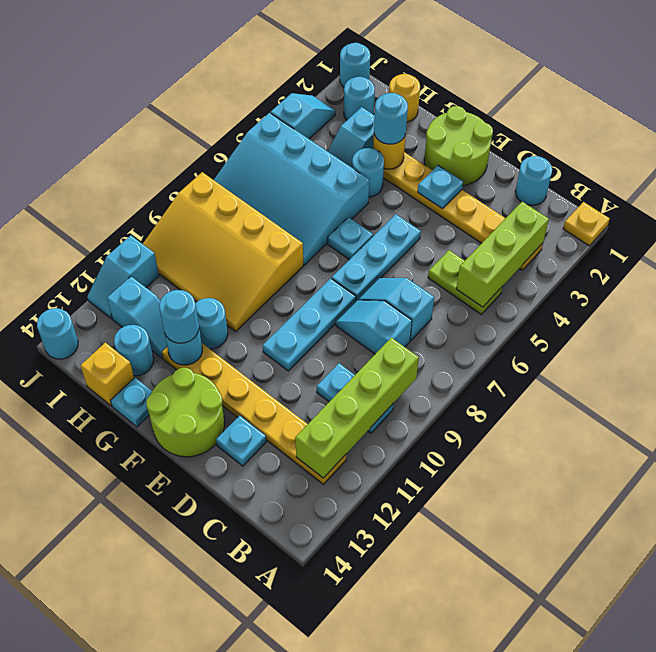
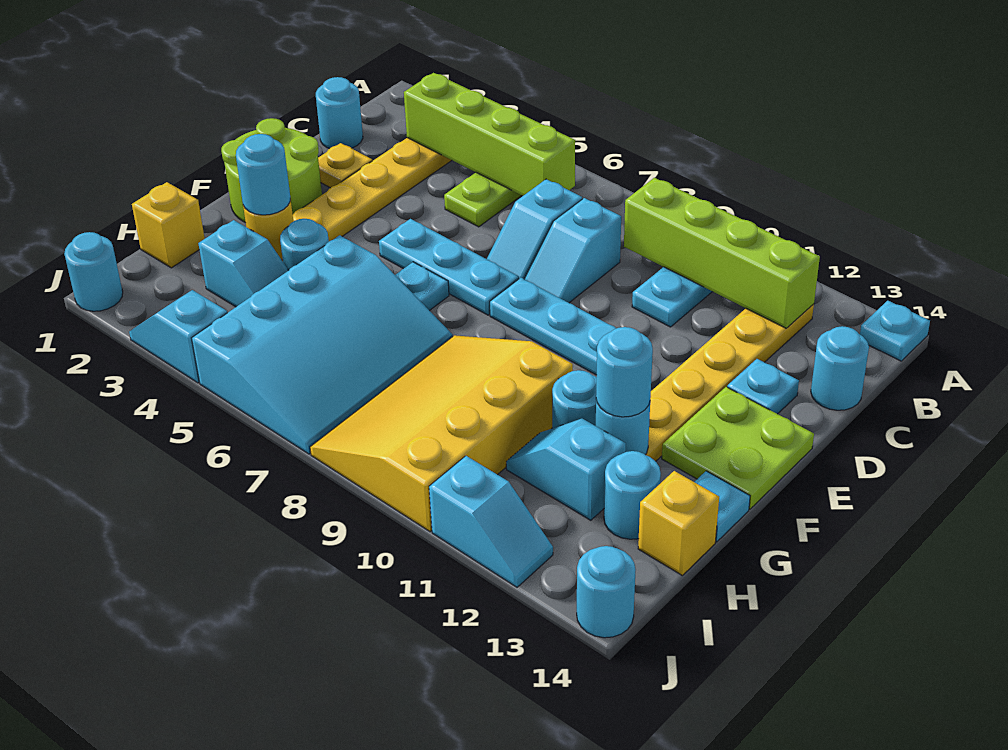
yellow plate A1 level 1 -> yellow plate D2 level 1
lime brick B3:B5 level 2 -> lime brick B3:B6 level 2
cyan plate E3 level 2 -> cyan plate A14 level 1
lime round brick E13:F14 level 1 -> lime plate E13:F14 level 1
yellow slope G8:J10 level 1 top 8 -> yellow slope G8:J10 level 1 top 10
yellow round brick H1 level 1 -> yellow brick H1 level 1
cyan slope H12:I12 level 1 top I -> cyan slope H11:H12 level 1 top 12
cyan round brick I2 level 1 -> cyan round brick C14 level 1

